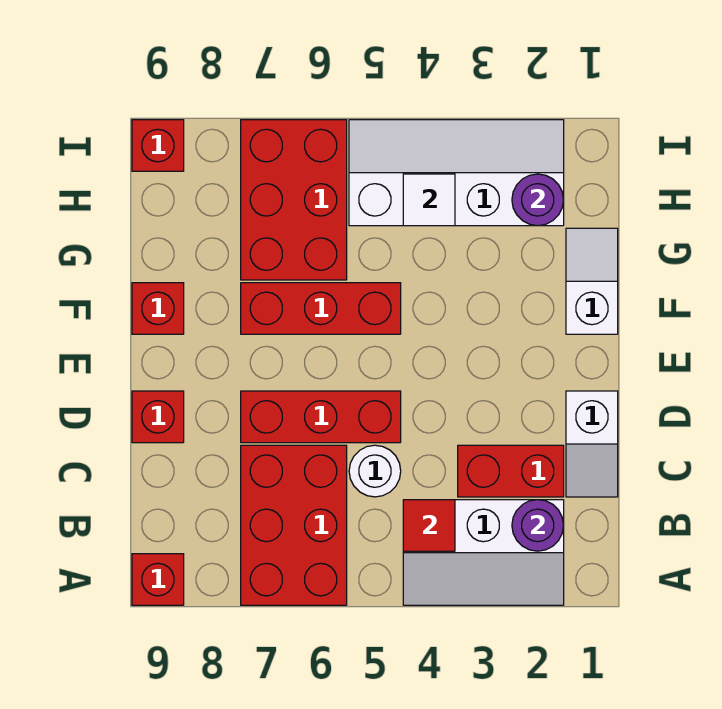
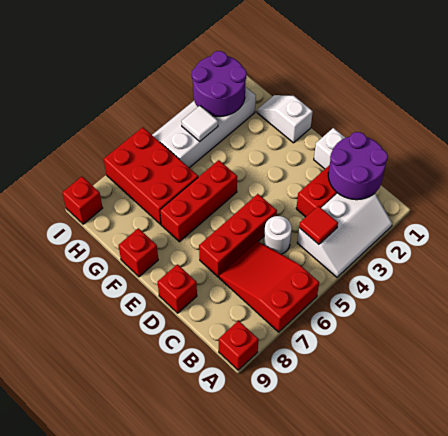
red brick A6:C7 level 1 -> red slope A6:C7 level 1 top A
purple round brick B2 level 2 -> purple round brick B1:C2 level 2
purple round brick H2 level 2 -> purple round brick H2:I3 level 2

